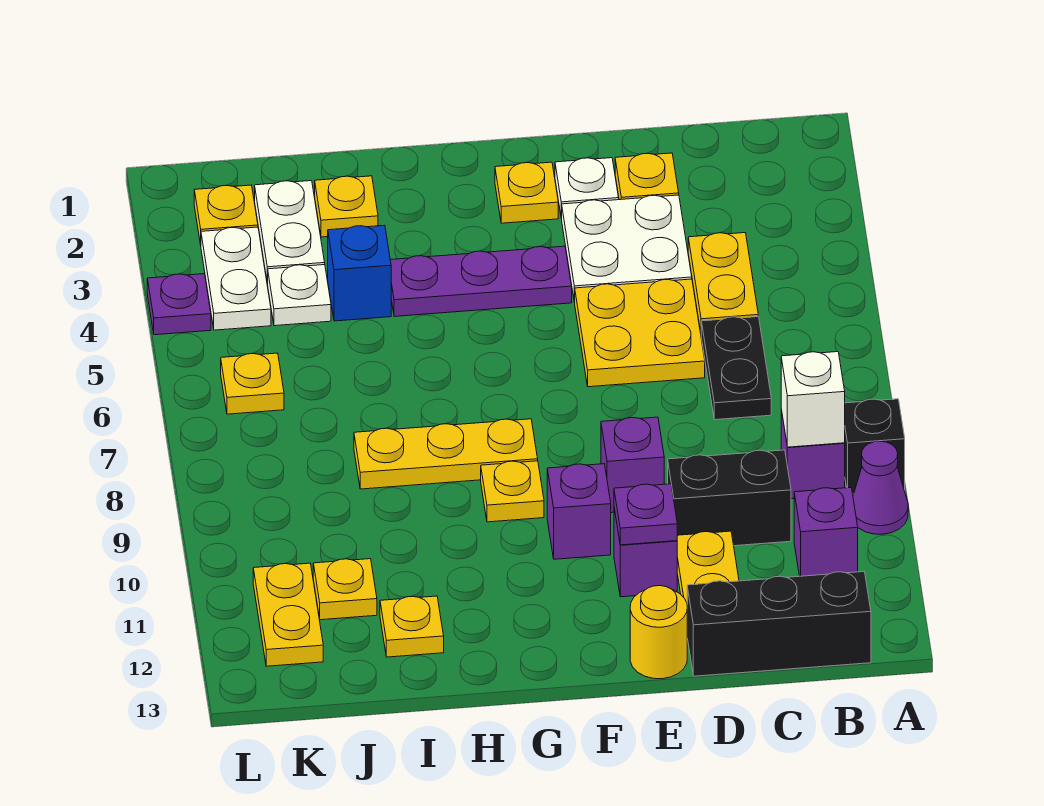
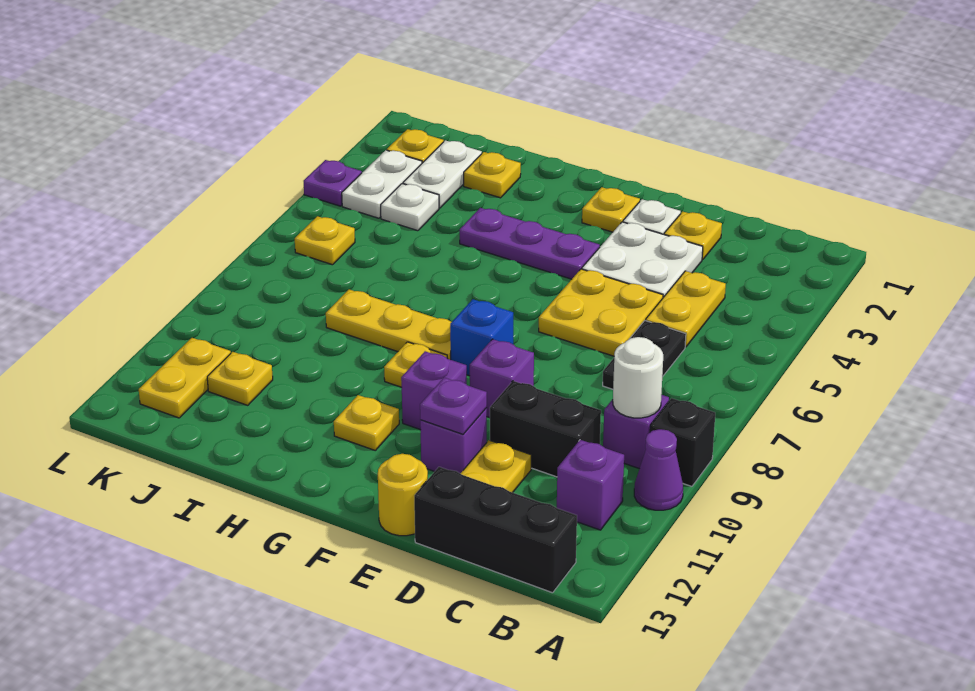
white brick B9 level 2 -> white round brick B9 level 2
blue brick I4 level 1 -> blue brick F8 level 1
yellow plate I12 level 1 -> yellow plate G11 level 1

